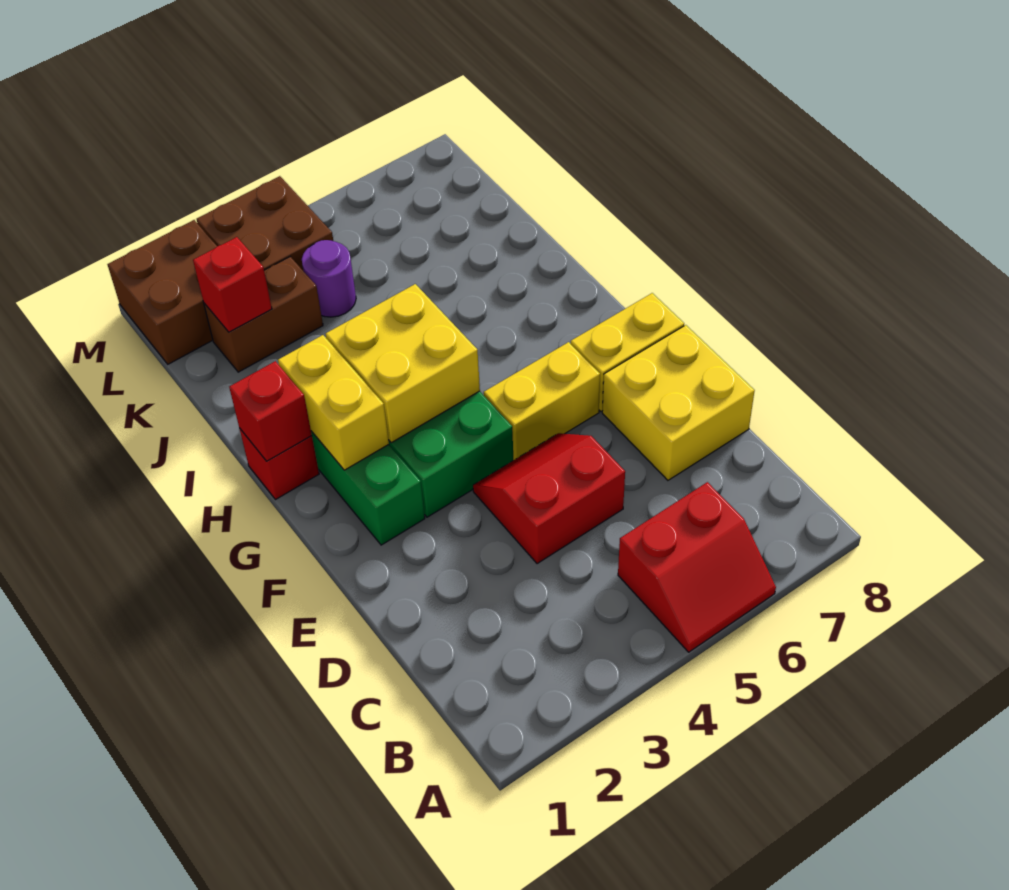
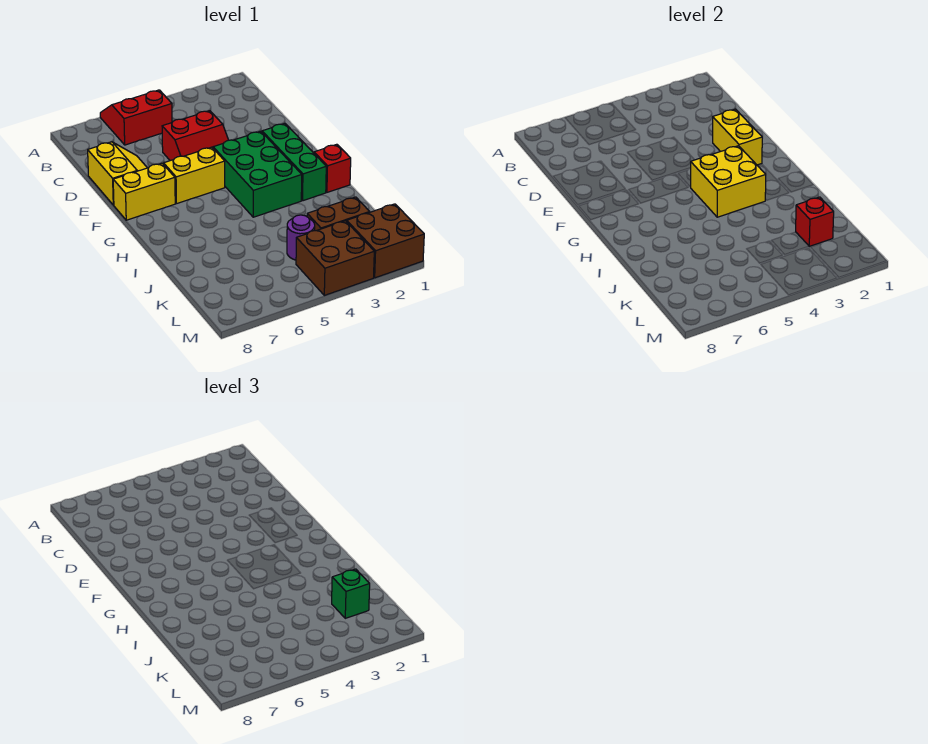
yellow brick D7:E8 level 1 -> yellow slope D7:E8 level 1 top 8
yellow brick G2:H2 level 2 -> yellow brick E2:F2 level 2
red brick H1 level 2 -> none
none -> green brick K2 level 3

